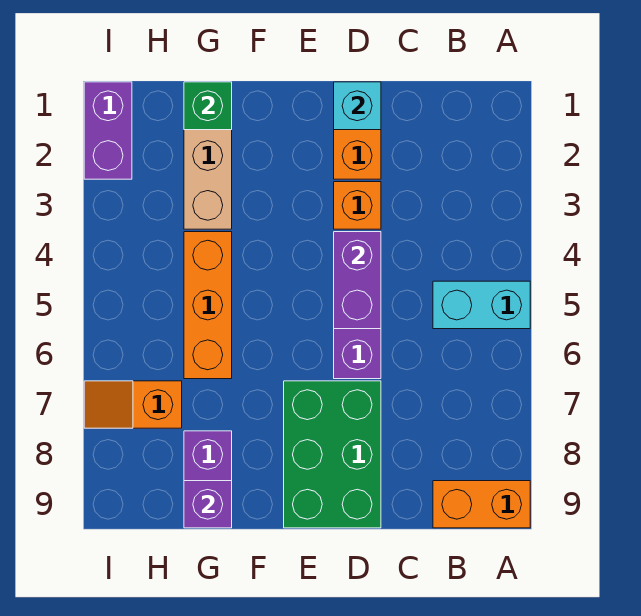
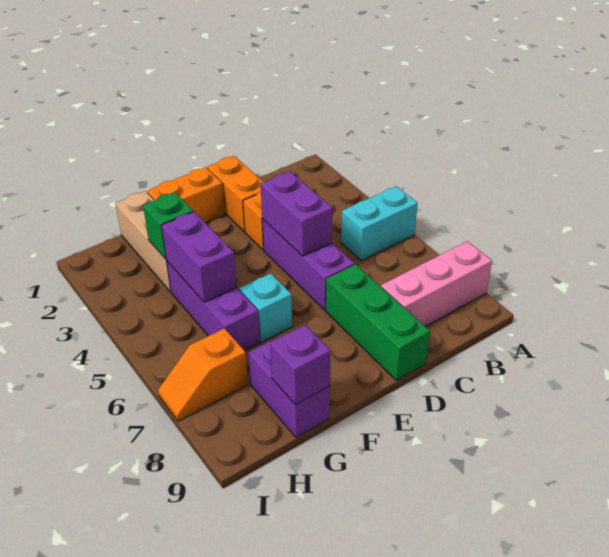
none -> pink brick A8:C8 level 1
orange brick A9:B9 level 1 -> orange brick E1:F1 level 1
cyan brick D1 level 2 -> cyan brick F6 level 1
green brick D7:E9 level 1 -> green brick D7:D9 level 1
green brick G1 level 2 -> green brick G3 level 2
orange brick G4:G6 level 1 -> purple brick G4:G6 level 1
purple brick I1:I2 level 1 -> purple brick G4:G5 level 2

